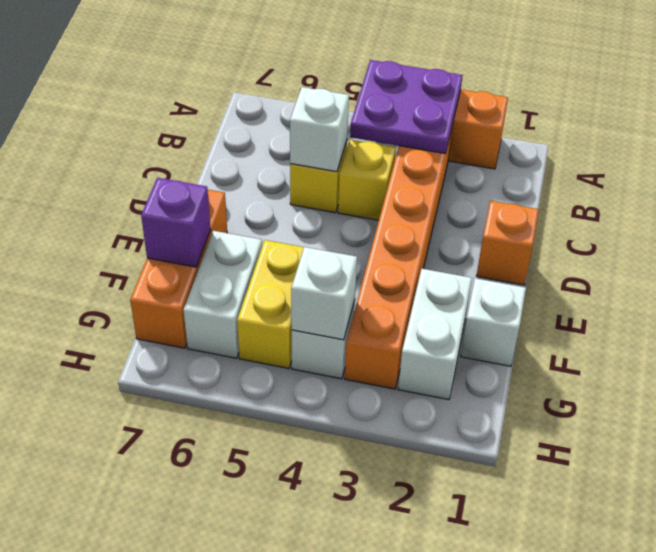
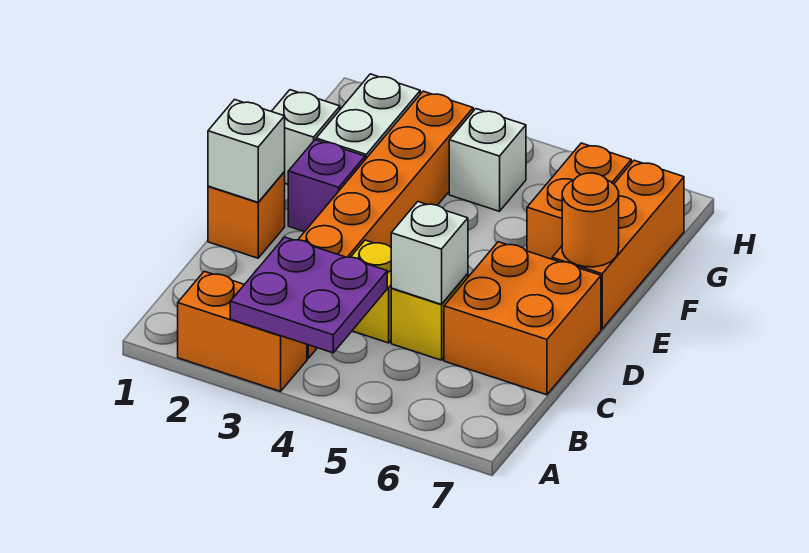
none -> orange brick C6:D7 level 1
none -> orange round brick E7 level 2
yellow brick F5:G5 level 1 -> none
white brick F6:G6 level 1 -> orange brick F6:G6 level 1
purple brick F7 level 2 -> purple brick E2 level 1
white brick G4 level 2 -> white brick D1 level 2

